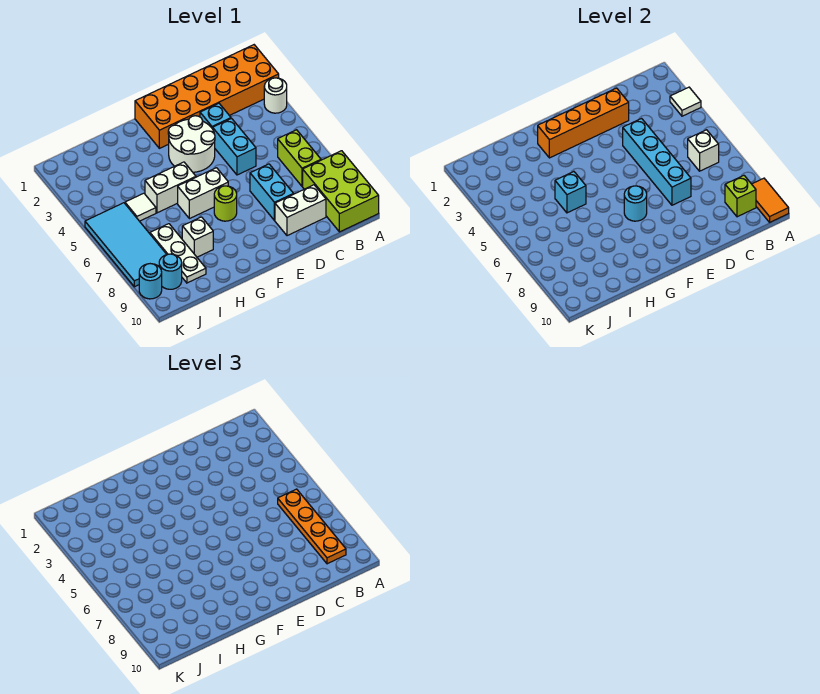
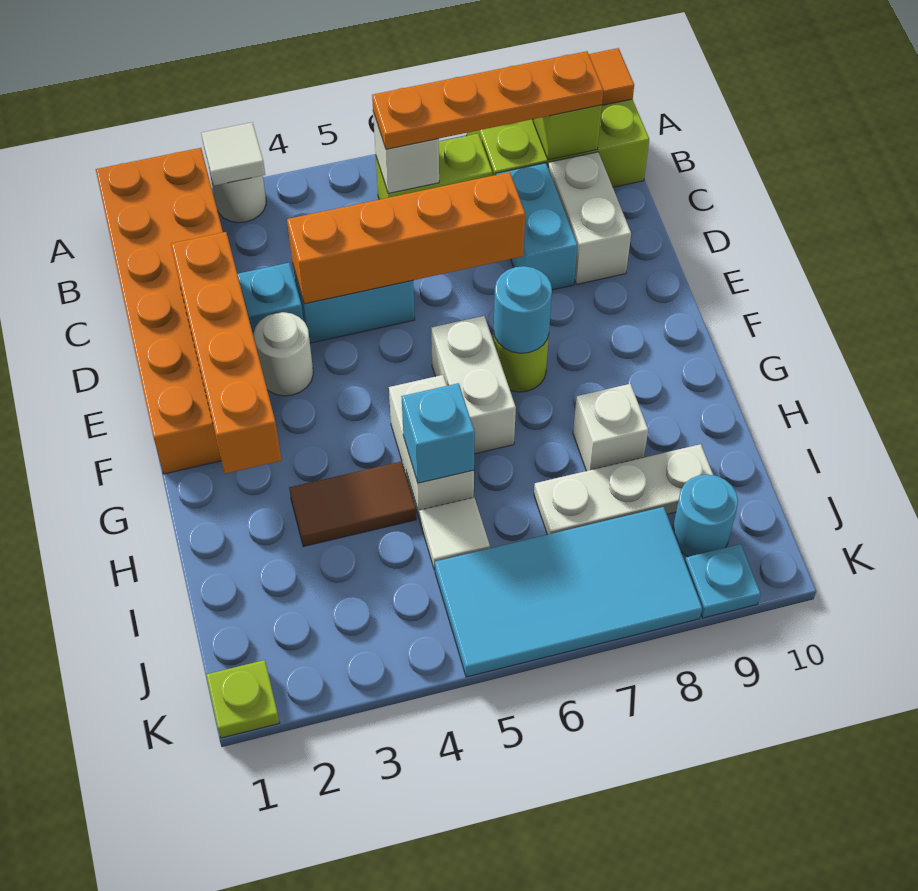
cyan brick D4:D7 level 2 -> orange brick D4:D7 level 2
cyan brick D7:D8 level 1 -> cyan brick C8:D8 level 1
white round brick E3:F4 level 1 -> white round brick E3 level 1
none -> brown tile H3:H4 level 1
none -> lime plate K1 level 1
cyan round brick K9 level 1 -> cyan plate K9 level 1

